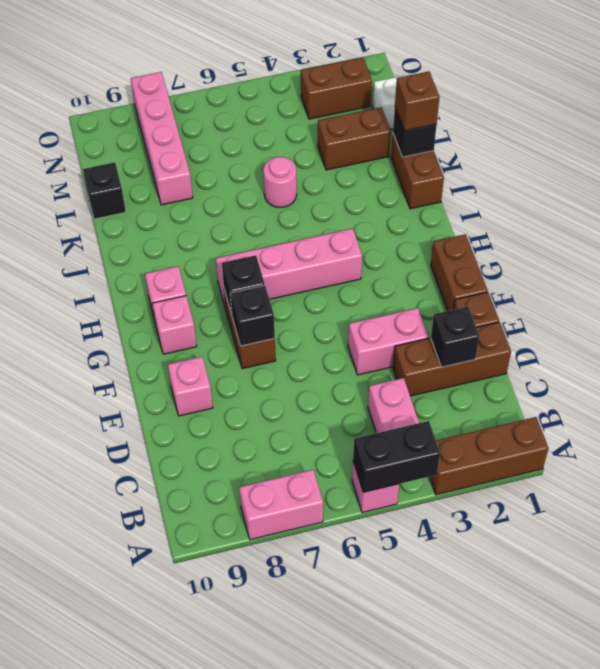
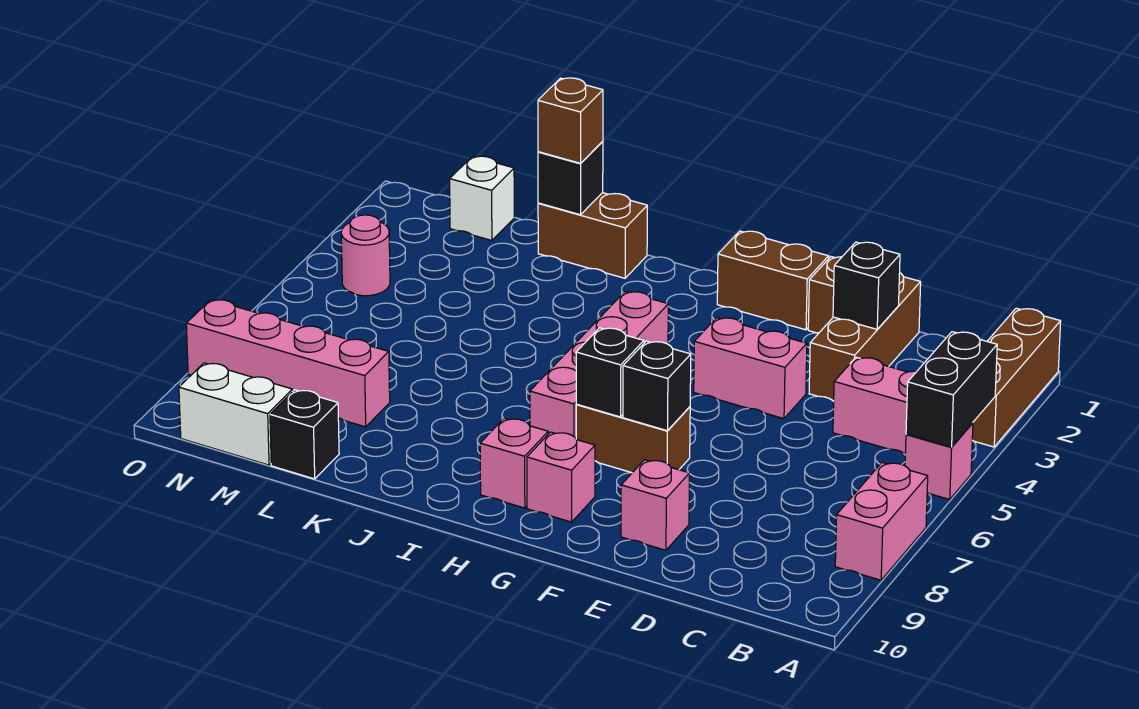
pink brick E3:E4 level 1 -> pink brick E4:F4 level 1
pink round brick K5 level 1 -> pink round brick N4 level 1
brown brick L2:L3 level 1 -> none
none -> white brick M10:N10 level 1
brown brick N2:N3 level 1 -> none

